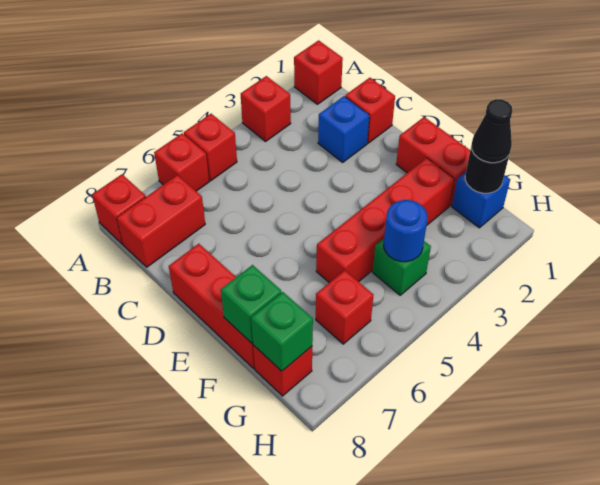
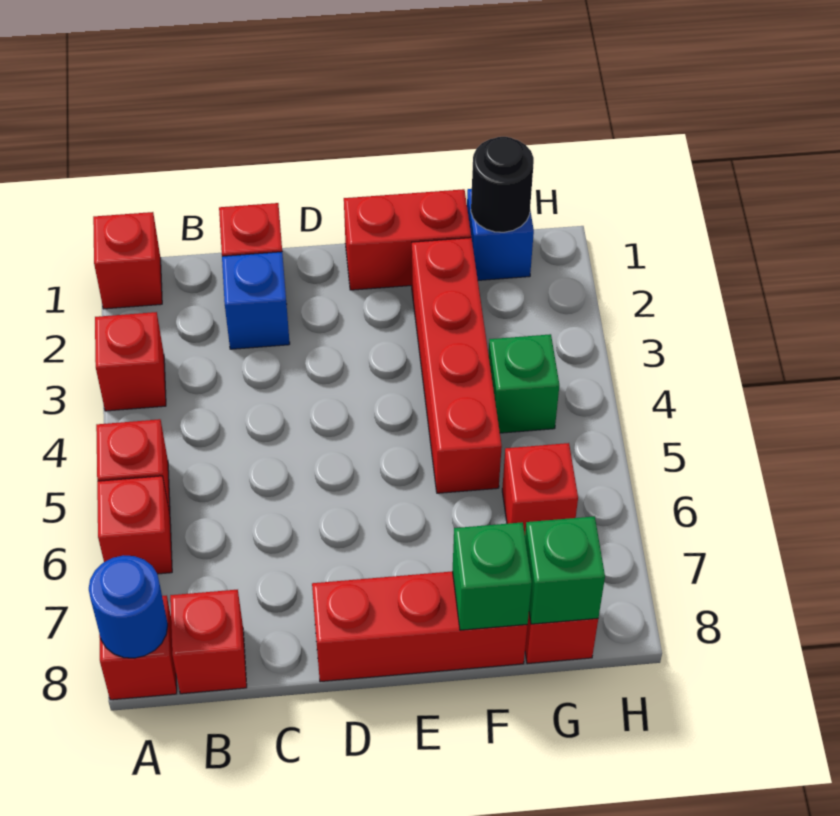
red brick B7:B8 level 1 -> red brick B8 level 1
black cone G1 level 3 -> none
blue round brick G4 level 2 -> blue round brick A8 level 2

